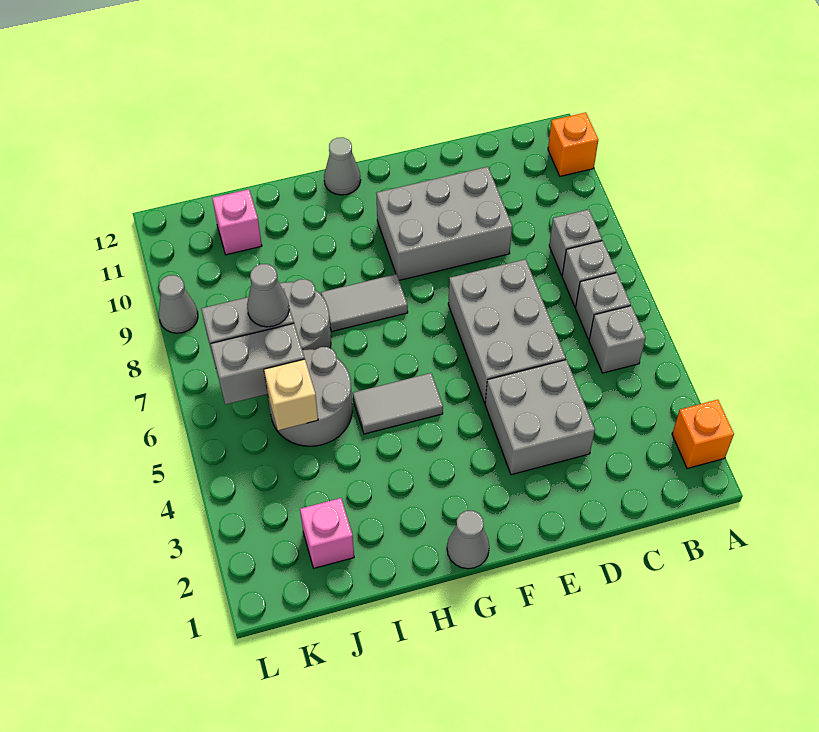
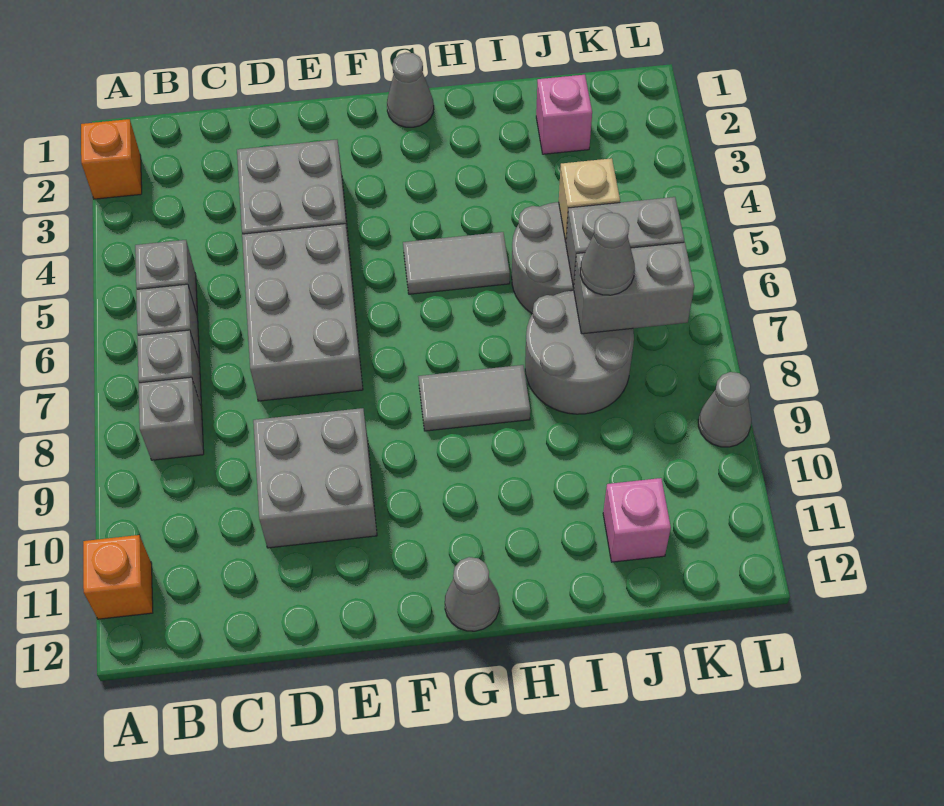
grey brick D9:F10 level 1 -> grey brick D9:E10 level 1

